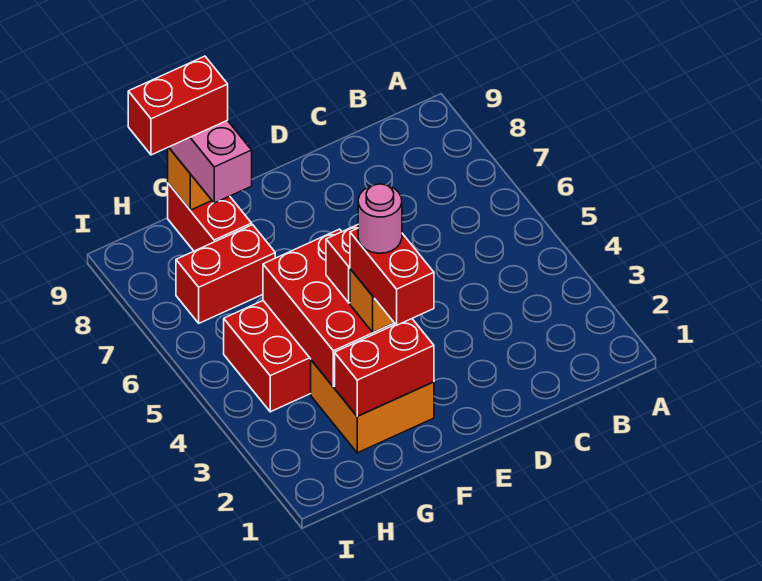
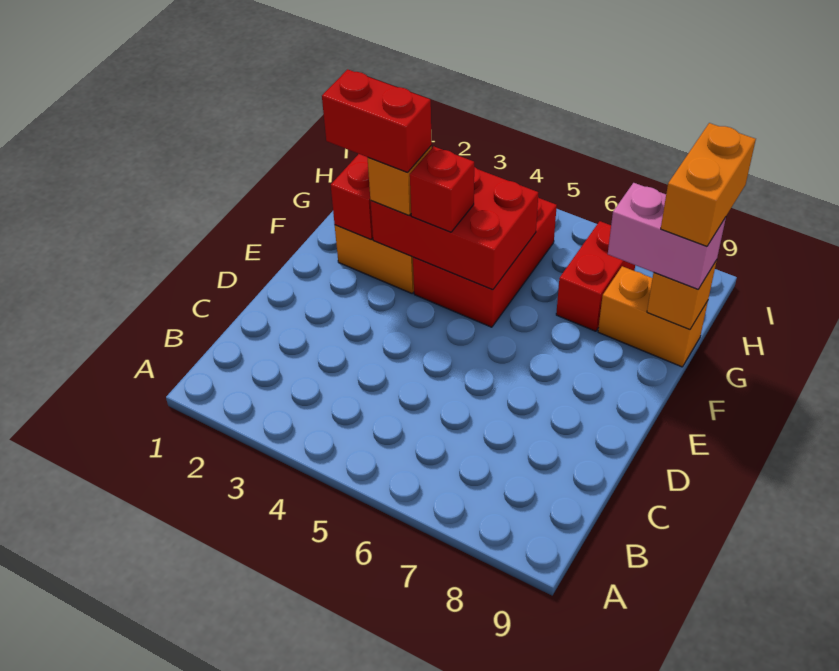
pink round brick F3 level 5 -> none
red brick G8:G9 level 1 -> orange brick G8:G9 level 1
red brick G9:H9 level 4 -> orange brick G9:H9 level 4

